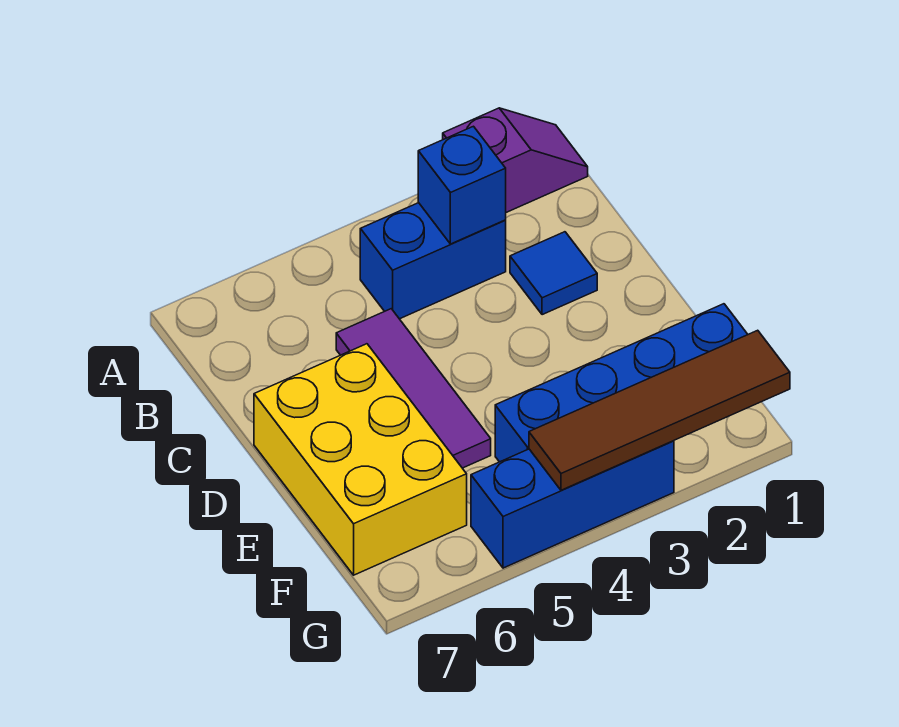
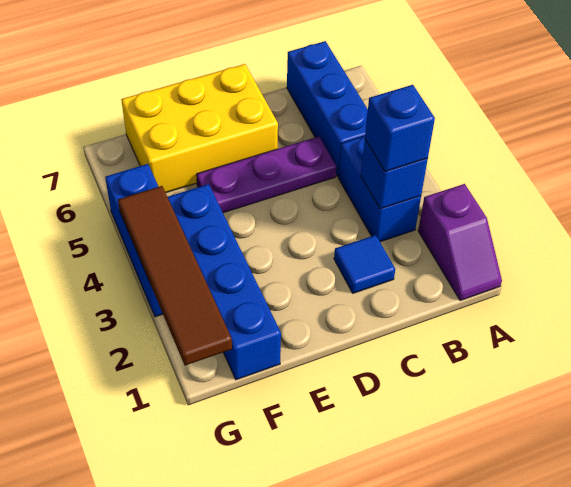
none -> blue brick B3 level 3
none -> blue brick B5:B7 level 1
purple tile C5:E5 level 1 -> purple plate C5:E5 level 1

